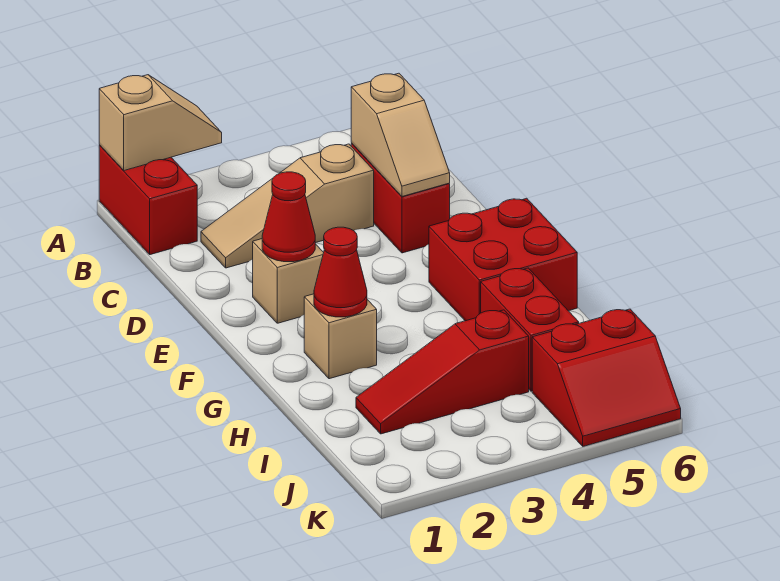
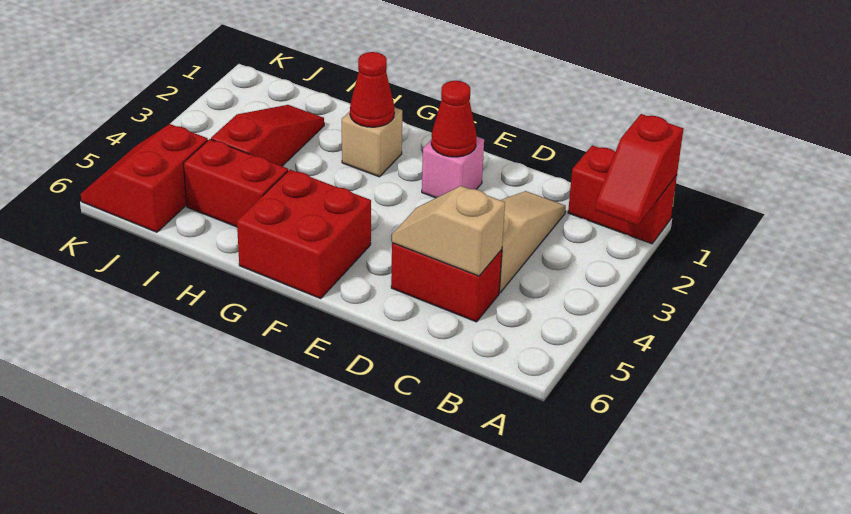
tan slope A1:A2 level 2 top 1 -> red slope A1:A2 level 2 top 1
tan brick E2 level 1 -> pink brick E2 level 1

